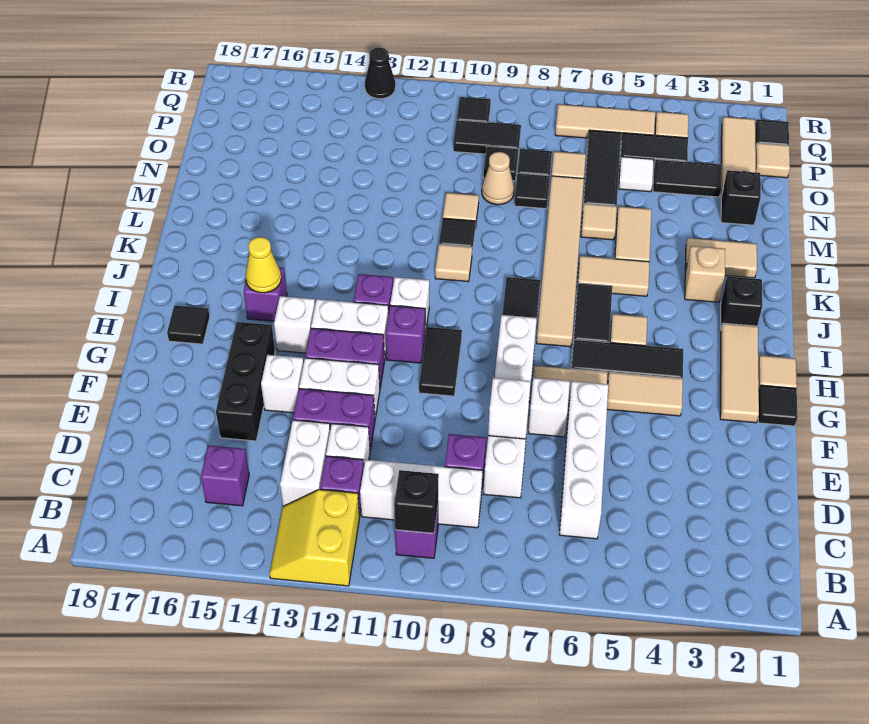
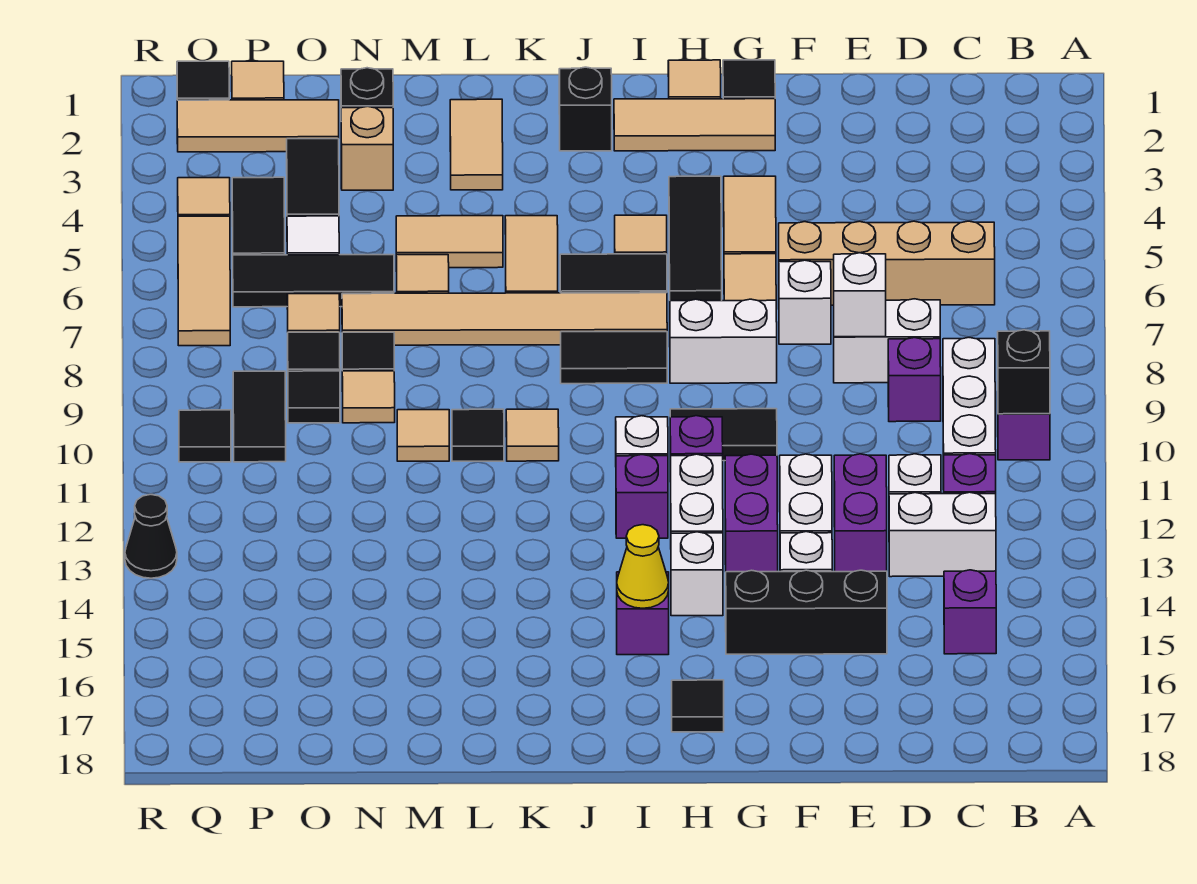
yellow slope A12:B13 level 1 top 12 -> none
white brick C6:F6 level 1 -> tan brick C6:F6 level 1
tan brick K3 level 1 -> tan brick N3 level 1
tan cone N9 level 1 -> tan tile N9 level 1

